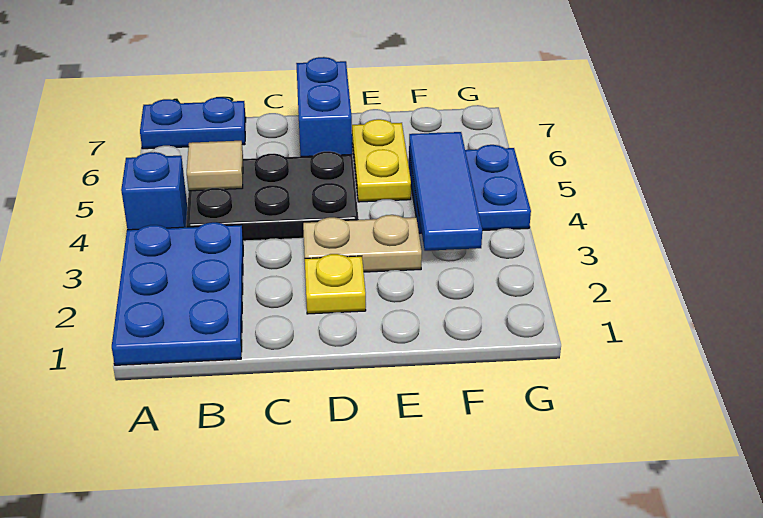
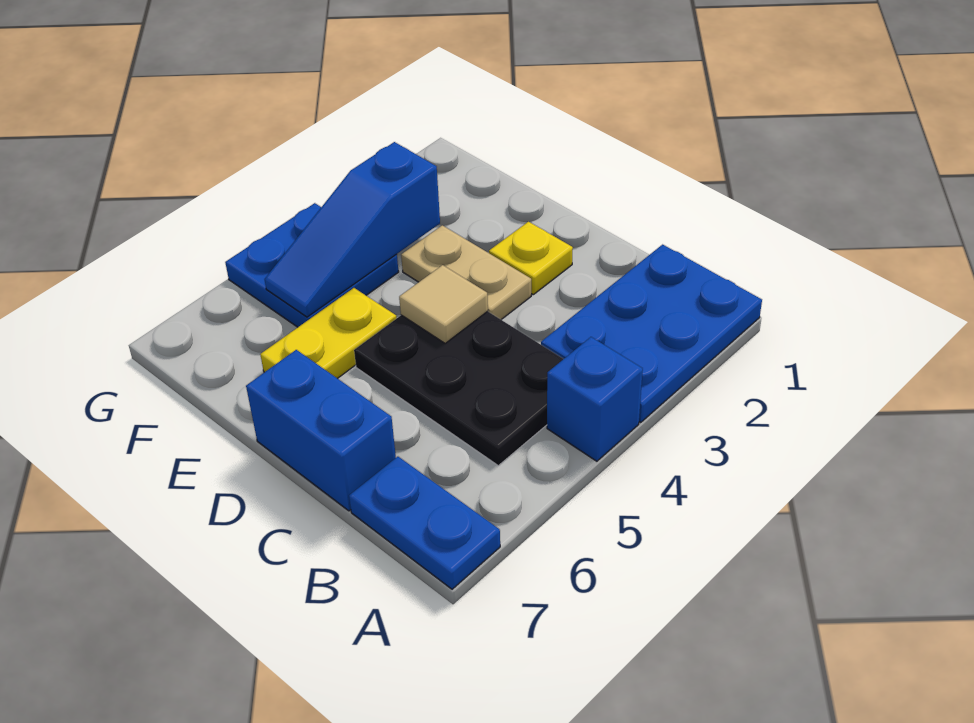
tan tile B5 level 2 -> tan tile D4 level 2
blue brick D6:D7 level 1 -> blue brick C7:D7 level 1
blue tile F3:F5 level 2 -> blue slope F3:F5 level 2 top 3

